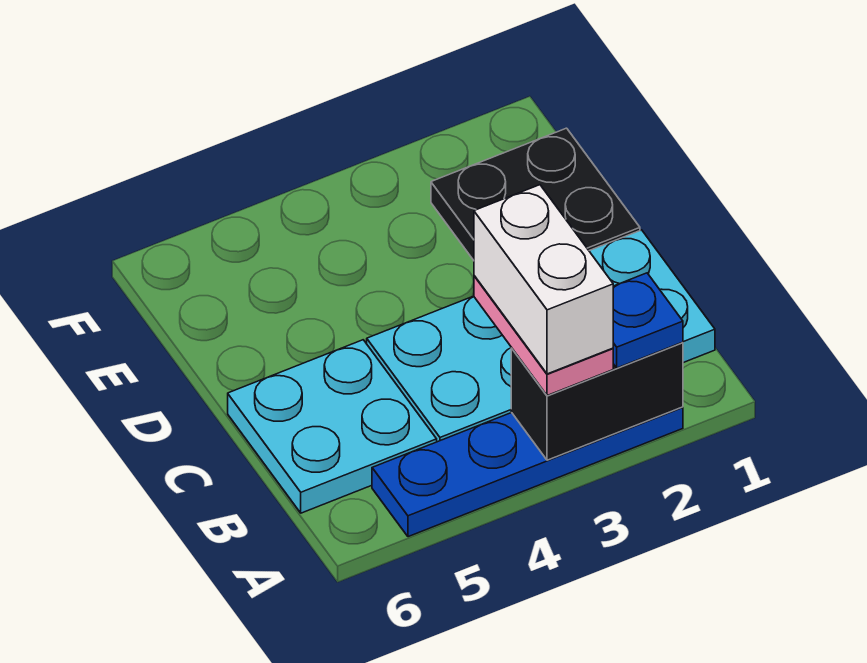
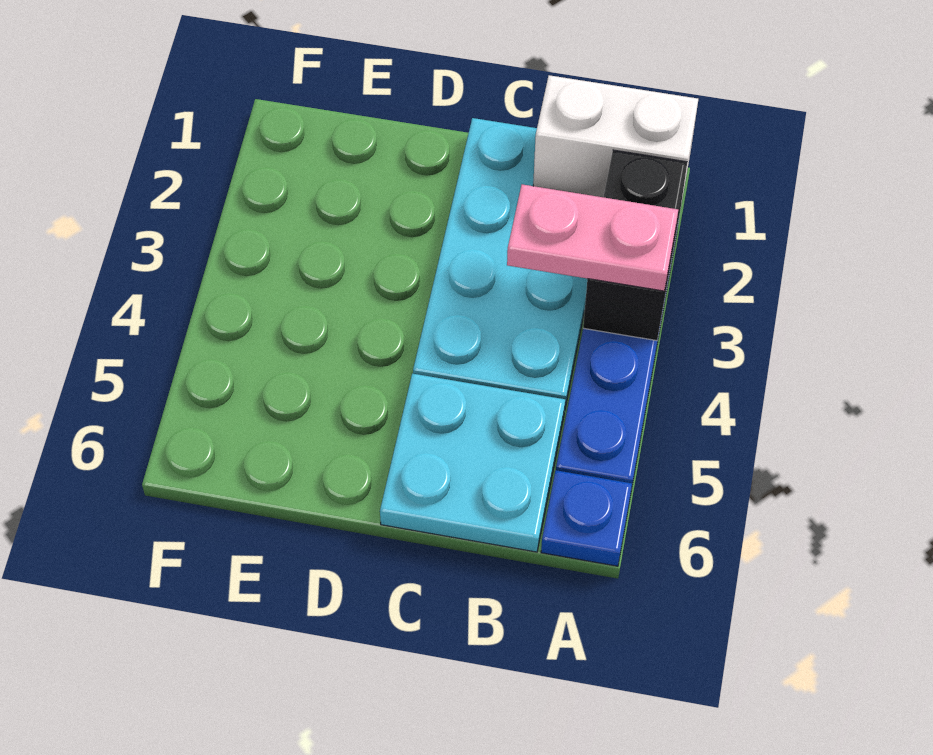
blue plate A2 level 3 -> blue plate A6 level 1
white brick A3:B3 level 4 -> white brick A1:B1 level 2
black plate D1:E2 level 1 -> none

